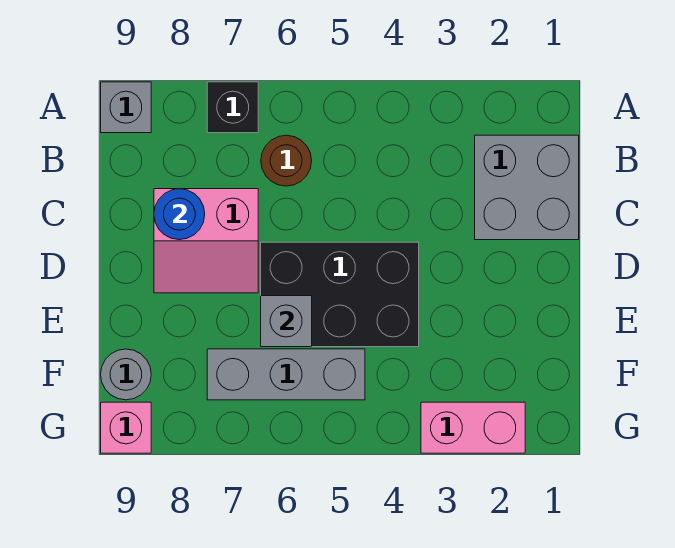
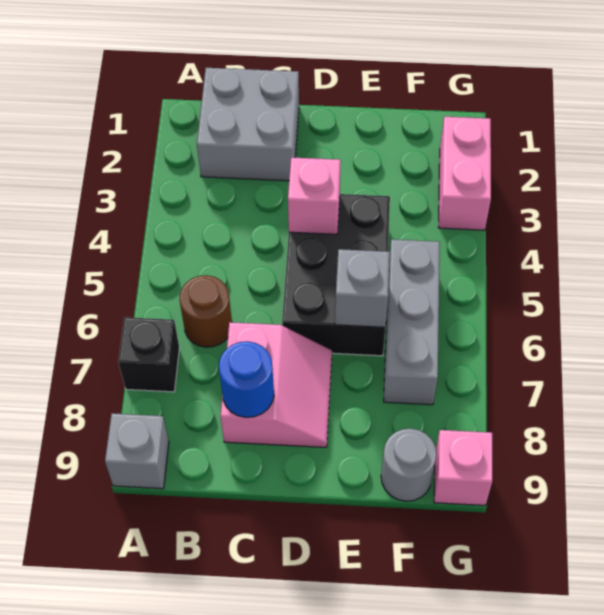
none -> pink brick D4 level 2

